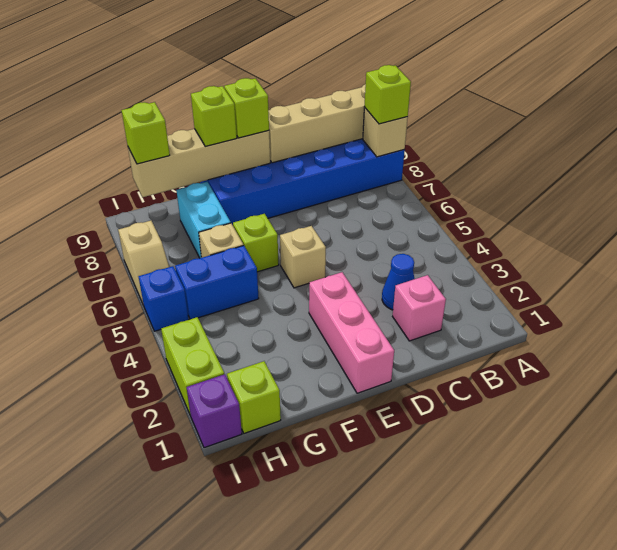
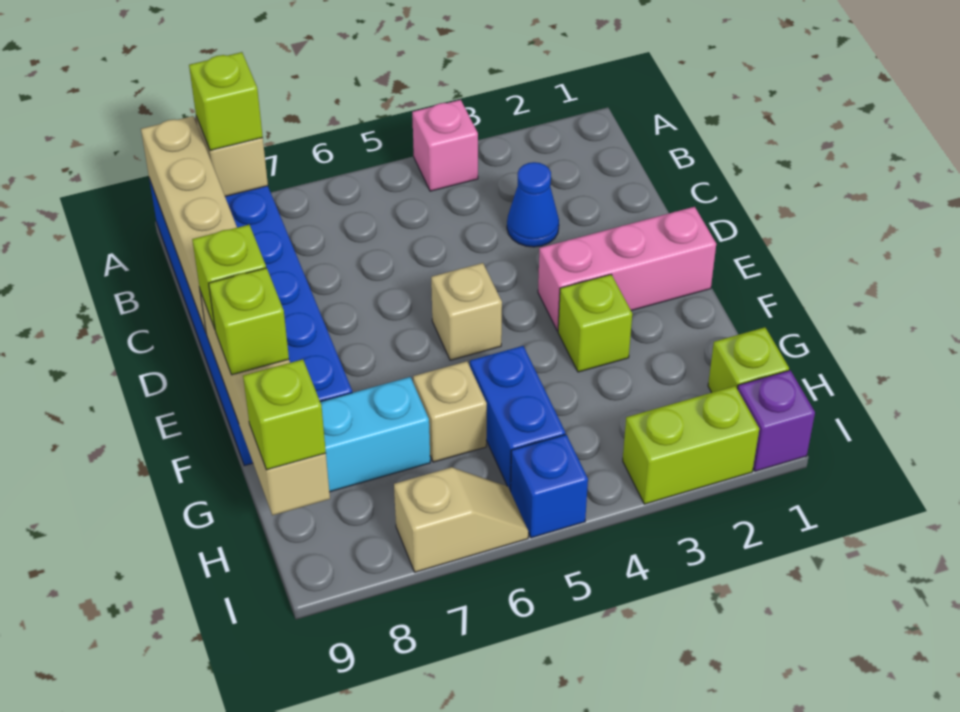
pink brick C2 level 1 -> pink brick A4 level 1
lime brick F6 level 1 -> lime brick F3 level 1

